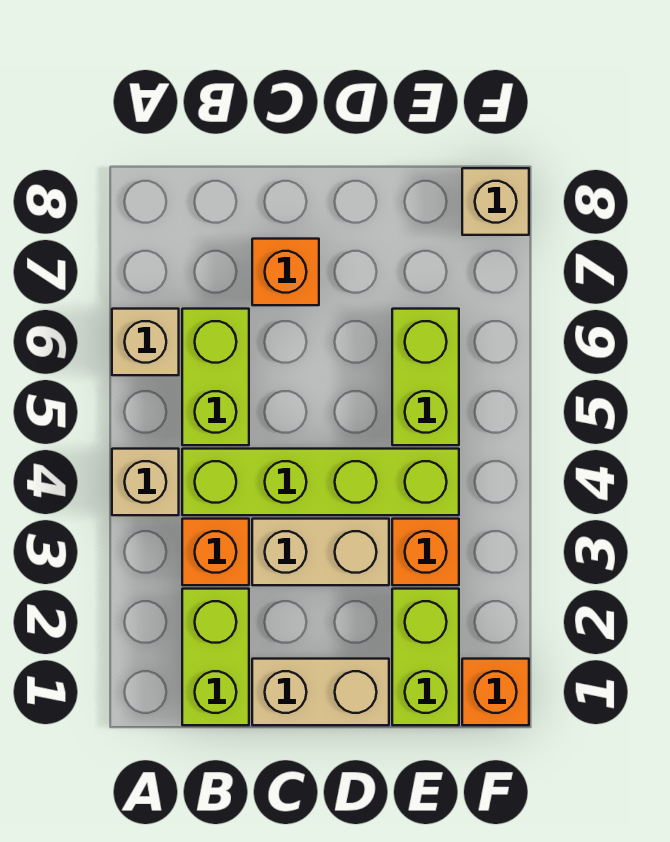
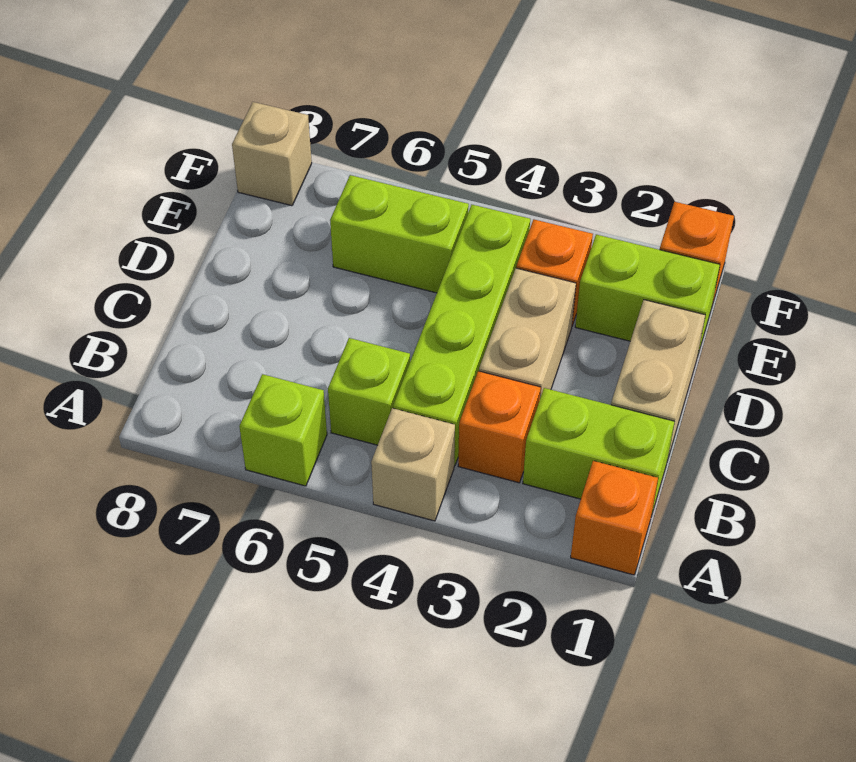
tan brick A6 level 1 -> lime brick A6 level 1
lime brick B5:B6 level 1 -> lime brick B5 level 1
orange brick C7 level 1 -> orange brick A1 level 1

